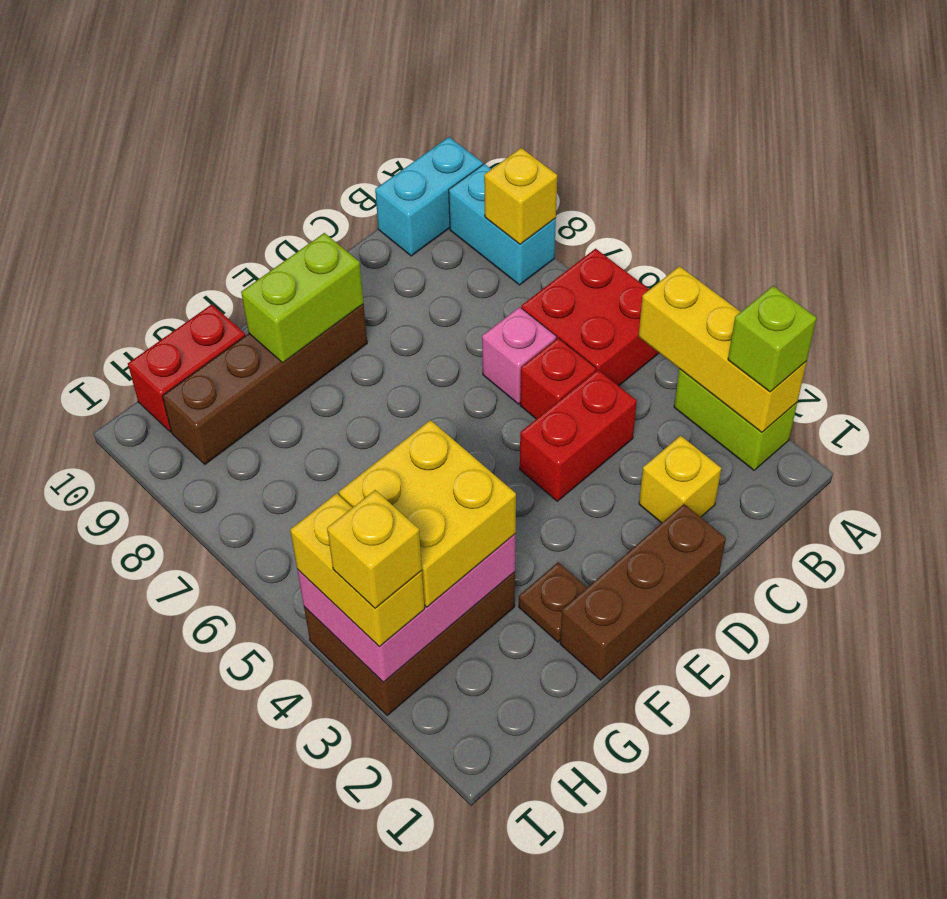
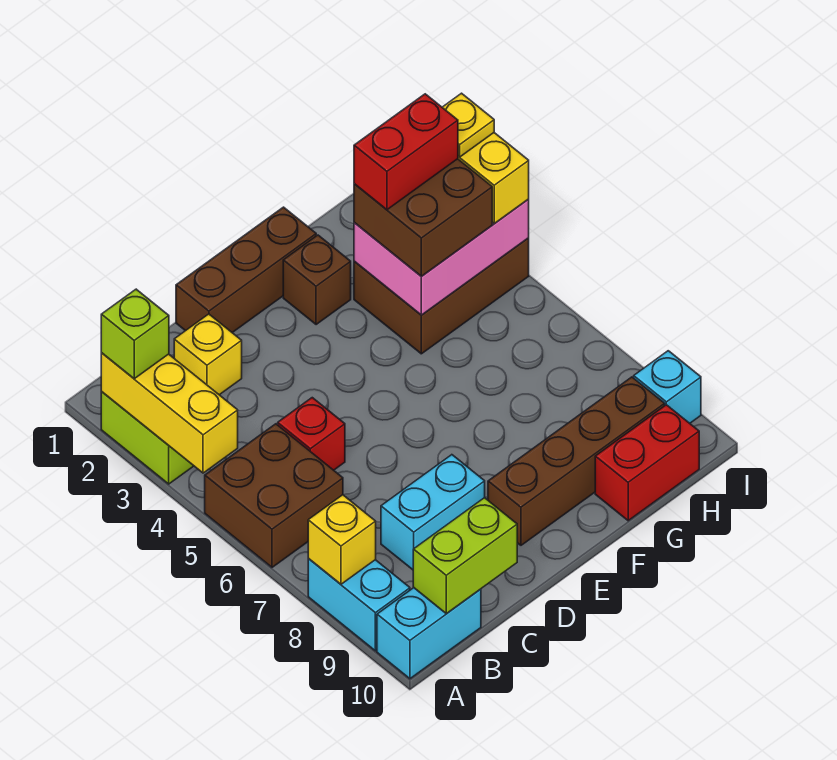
red brick A5:B6 level 1 -> brown brick A5:B6 level 1
red brick C4:D4 level 1 -> red brick G3:H3 level 4
pink brick C6 level 1 -> none
none -> cyan brick C8:D8 level 1
lime brick E9:F9 level 2 -> lime brick B10:C10 level 2
brown plate F2 level 1 -> brown brick F2 level 1
yellow brick G3:H4 level 3 -> brown brick G3:H4 level 3
yellow brick I3 level 4 -> yellow plate I3 level 4
none -> cyan brick I9 level 1

